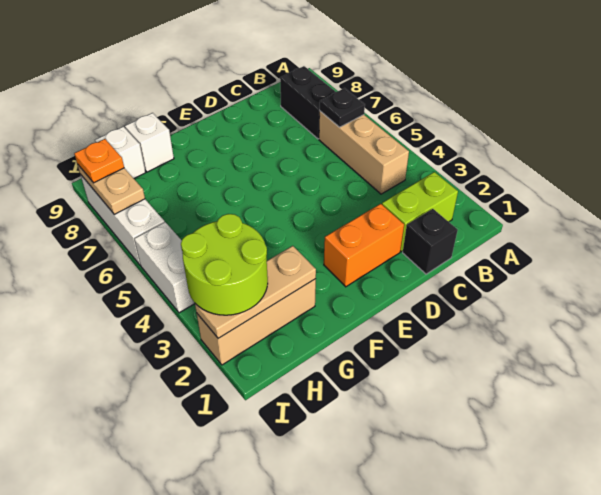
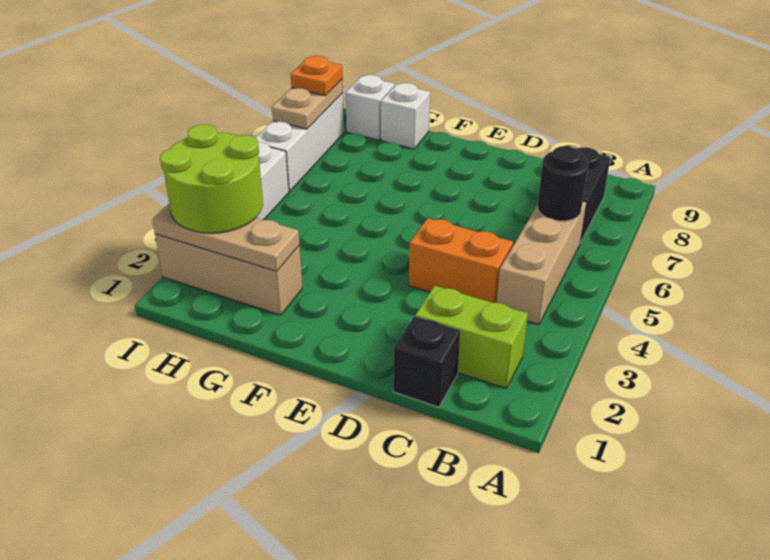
black plate B6 level 2 -> black round brick B6 level 2
orange brick D2:E2 level 1 -> orange brick C4:D4 level 1

